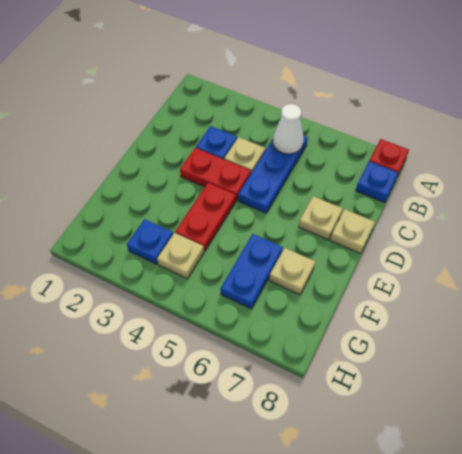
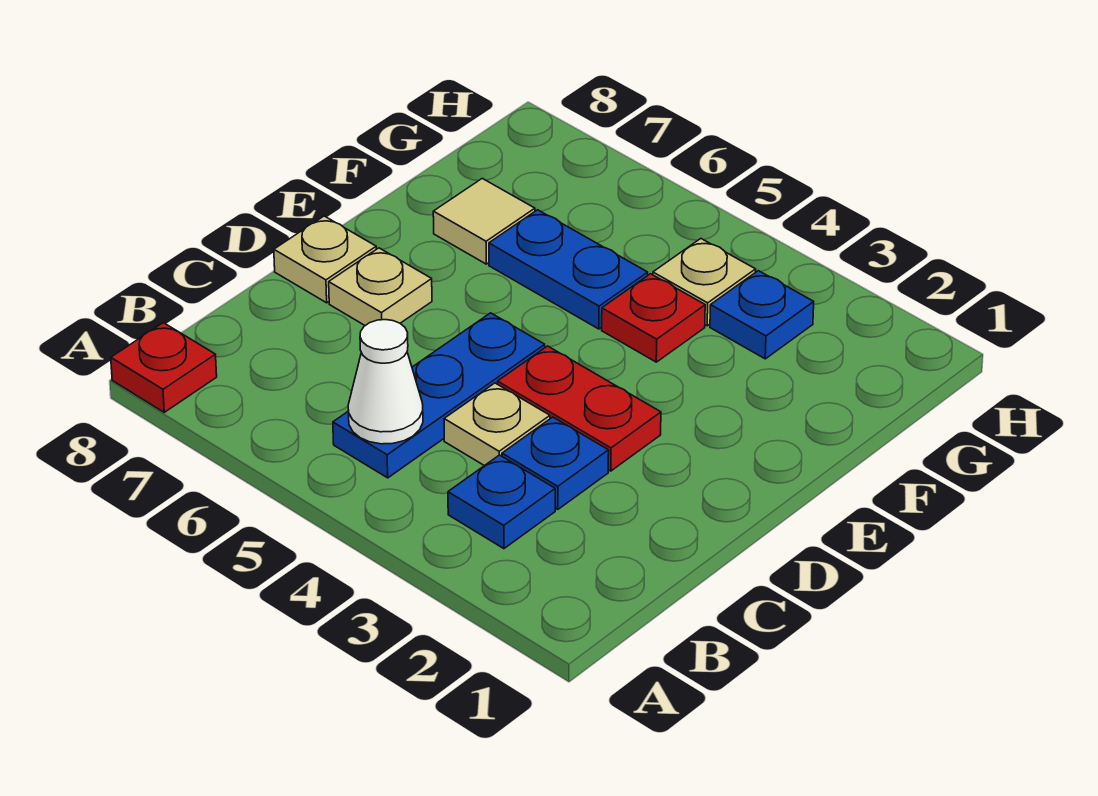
blue plate B8 level 1 -> blue plate B3 level 1
red plate E4:F4 level 1 -> red plate F4 level 1
blue plate F6:G6 level 1 -> blue plate F5:F6 level 1
tan plate F7 level 1 -> tan tile F7 level 1

